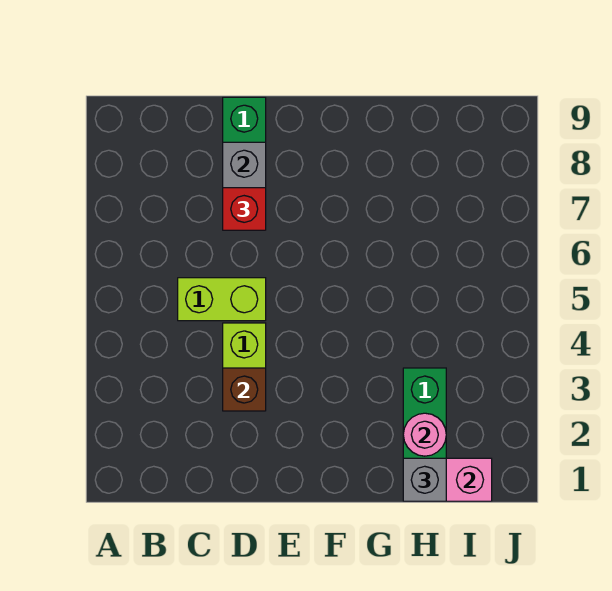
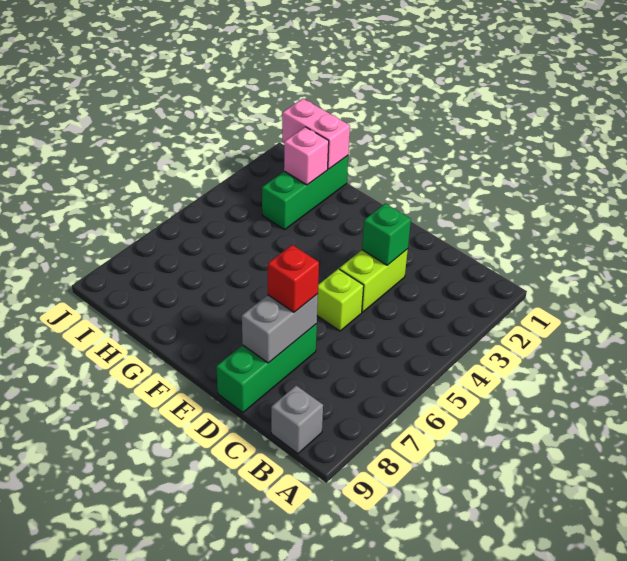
lime brick C5:D5 level 1 -> lime brick D5 level 1
brown brick D3 level 2 -> green brick D3 level 2
grey brick H1 level 3 -> grey brick B9 level 1
pink round brick H2 level 2 -> pink brick H2 level 2

